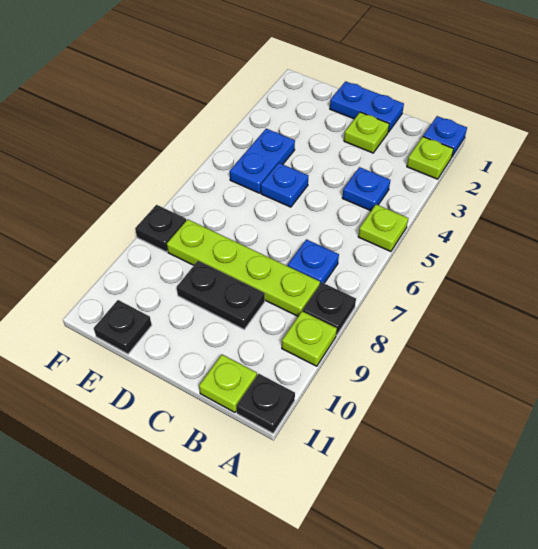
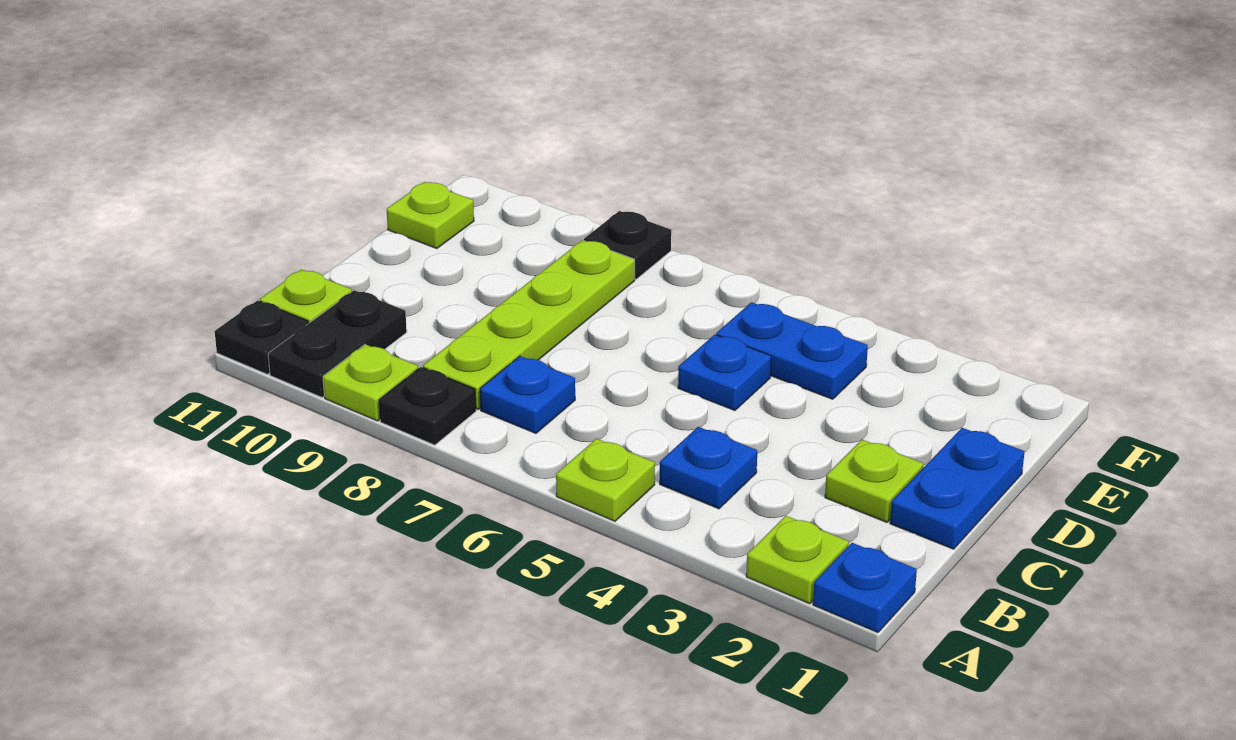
black plate C9:D9 level 1 -> black plate A10:B10 level 1
black plate E11 level 1 -> lime plate E11 level 1

